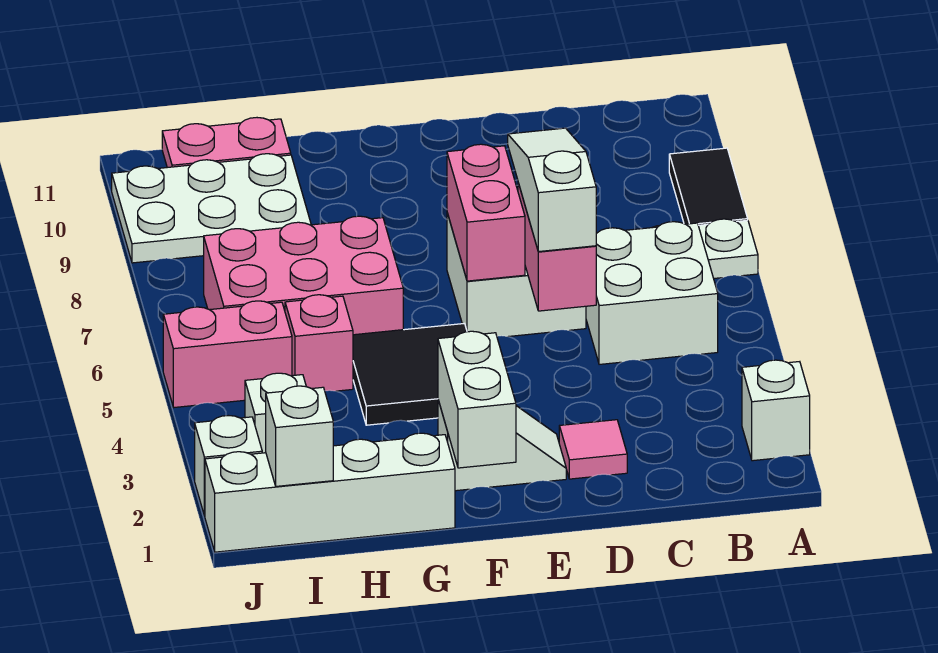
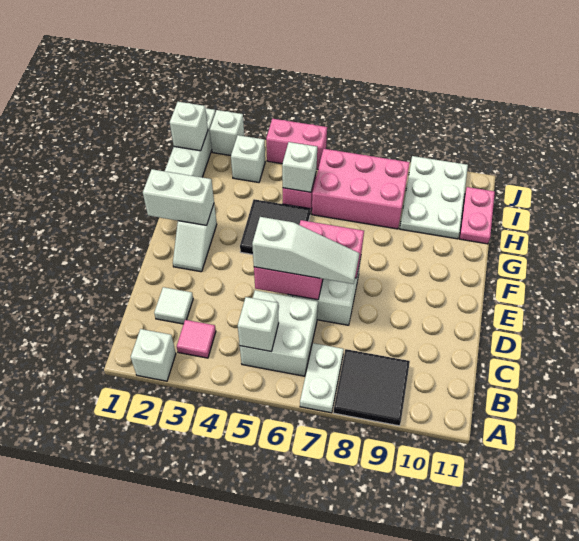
black tile A8:A9 level 1 -> black tile A8:B9 level 1
none -> white brick B5 level 2
none -> white tile C2 level 1
pink tile D2 level 1 -> pink tile B3 level 1
pink brick G6:I7 level 1 -> pink brick H6:I8 level 1
none -> white brick H5 level 2
pink brick I5:J5 level 1 -> pink brick J4:J5 level 1

